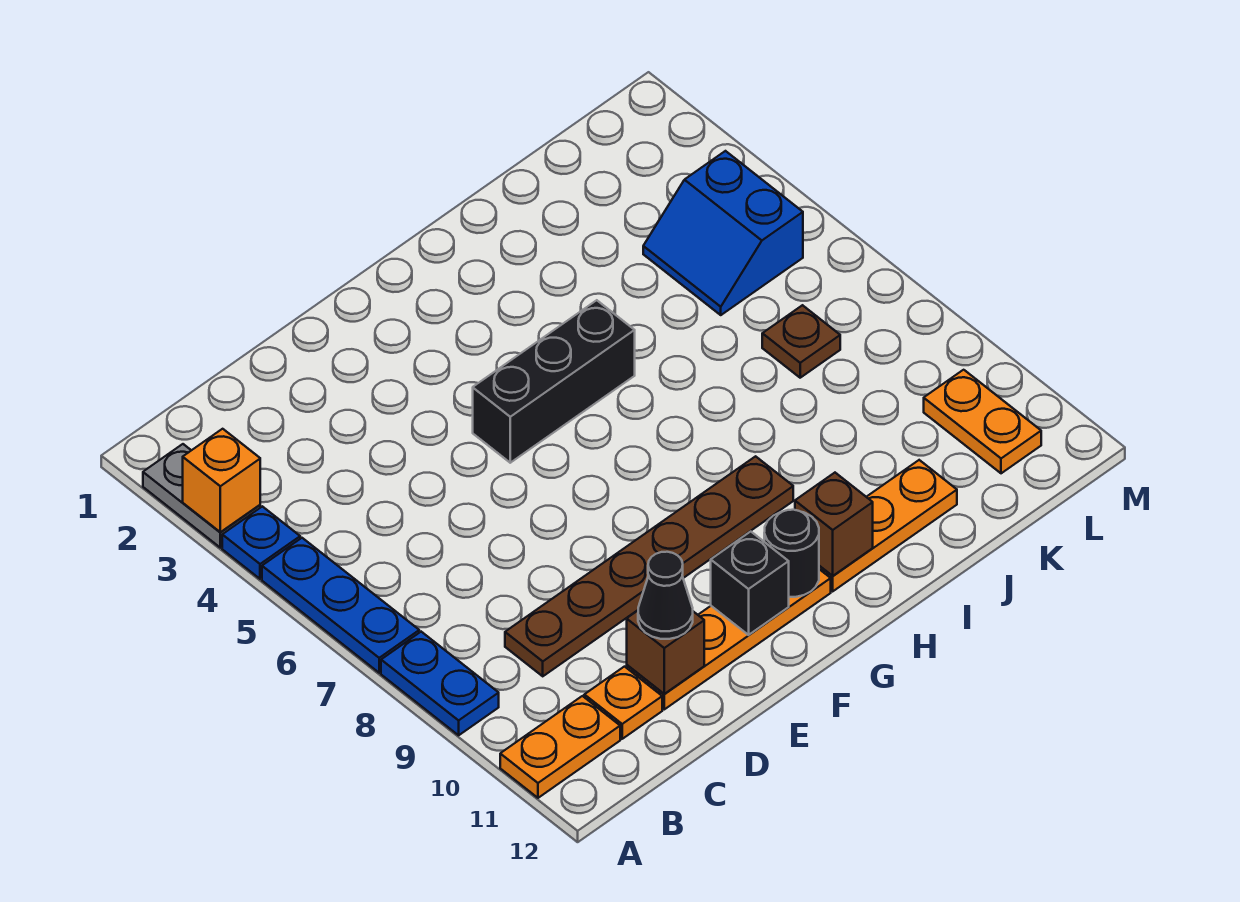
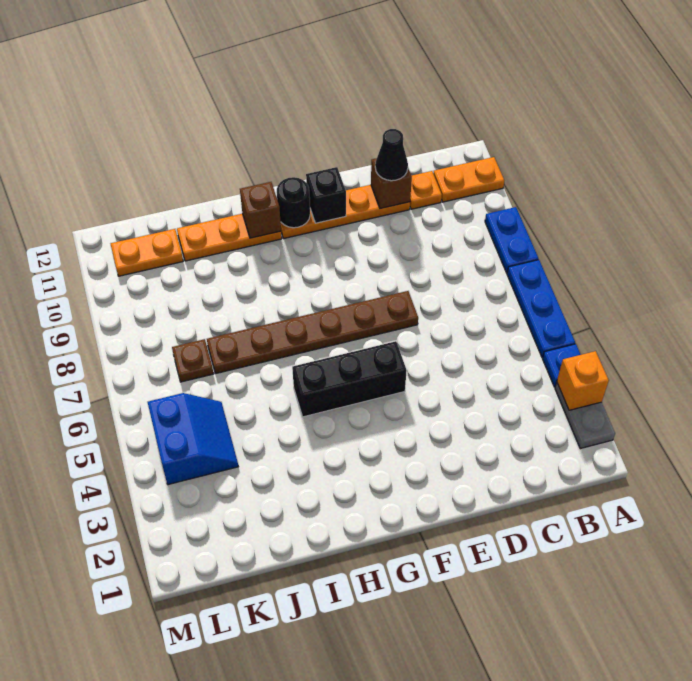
brown plate C9:H9 level 1 -> brown plate E7:J7 level 1
orange plate L10:L11 level 1 -> orange plate K11:L11 level 1

